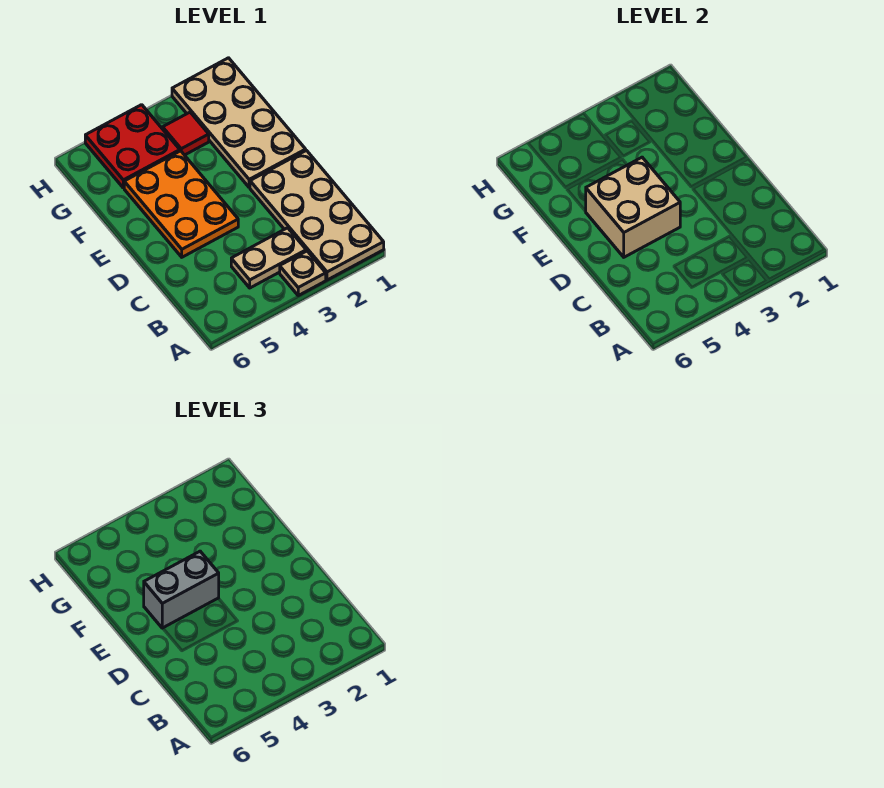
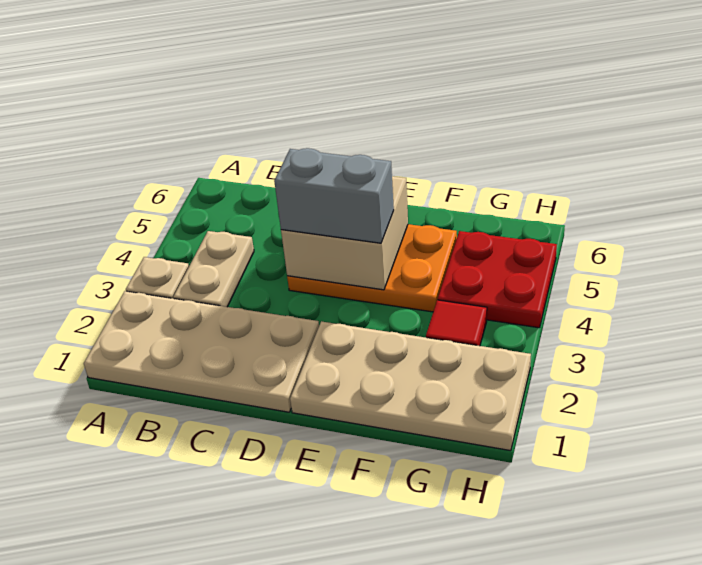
grey brick E4:E5 level 3 -> grey brick D4:E4 level 3

